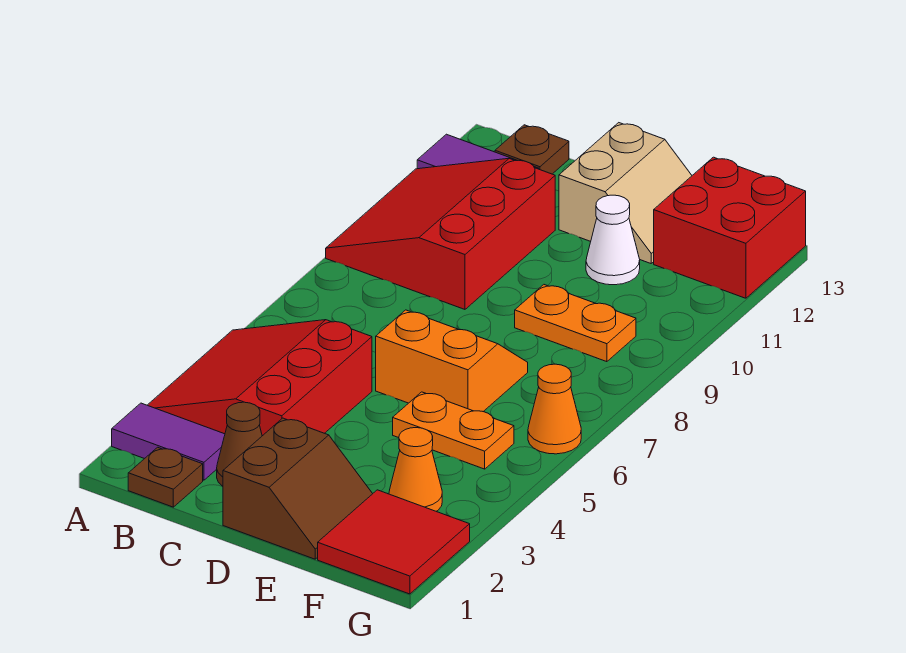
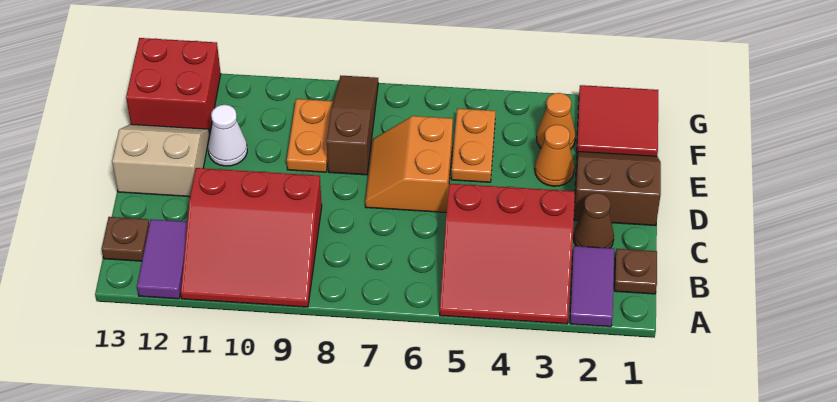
none -> brown slope E8:G8 level 1 top E
orange cone G6 level 1 -> orange cone E3 level 1

